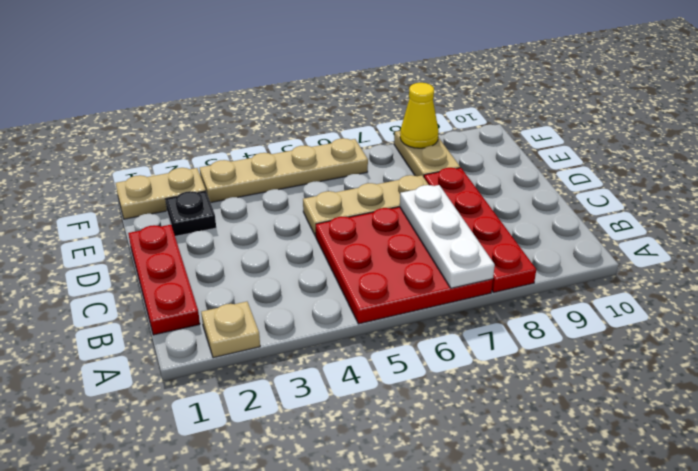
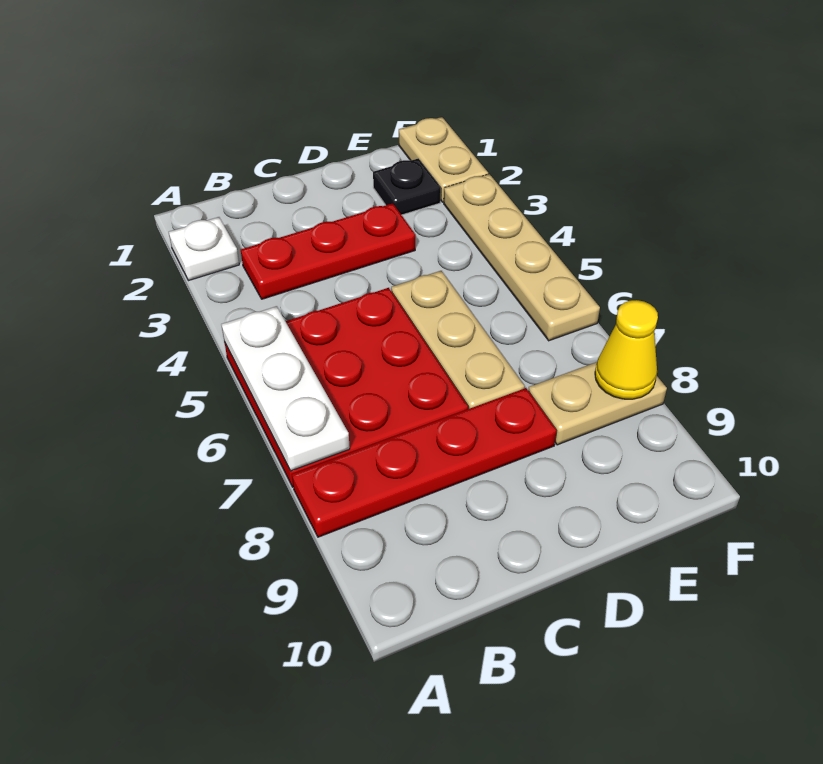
tan plate A2 level 1 -> white plate A2 level 1
white plate A7:C7 level 2 -> white plate A5:A7 level 2
red plate B1:D1 level 1 -> red plate B3:D3 level 1

